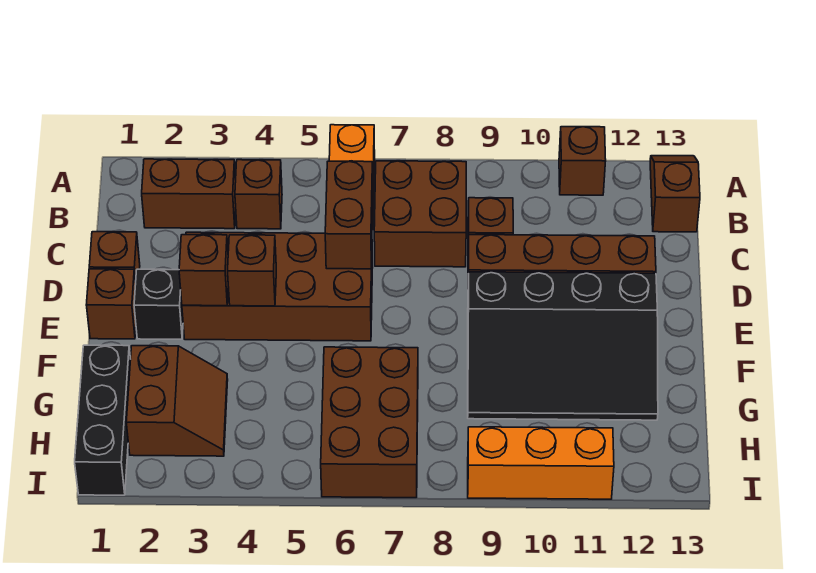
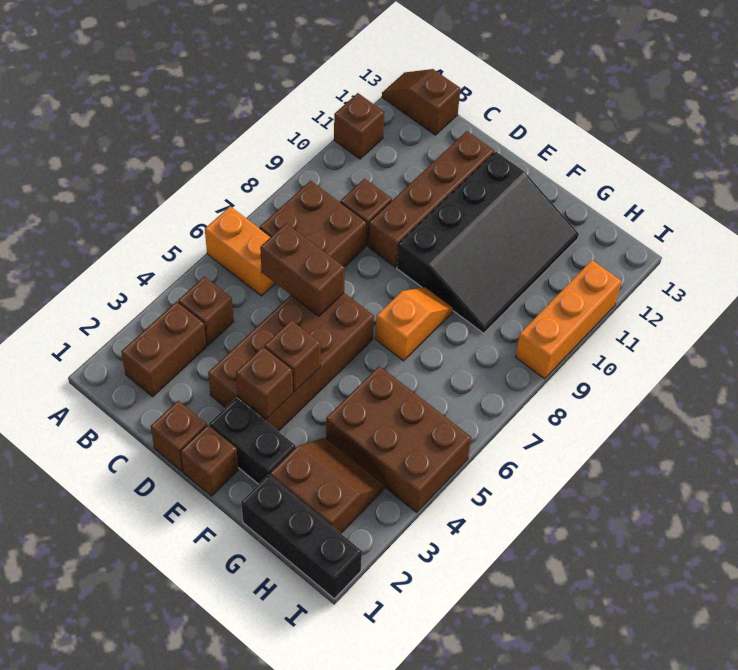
black brick E2 level 1 -> black brick E2:F2 level 1
none -> orange slope F7:F8 level 1 top 7
brown brick G6:I7 level 1 -> brown brick G4:I5 level 1

